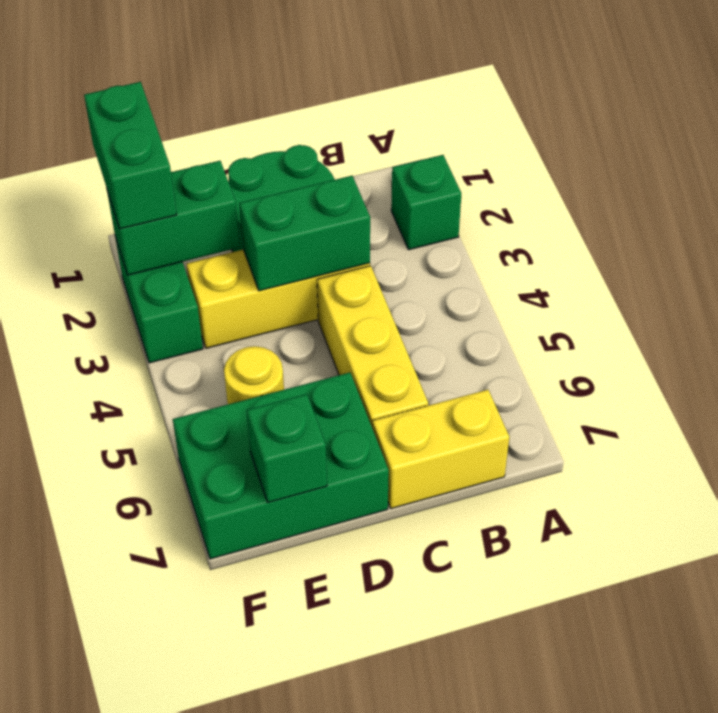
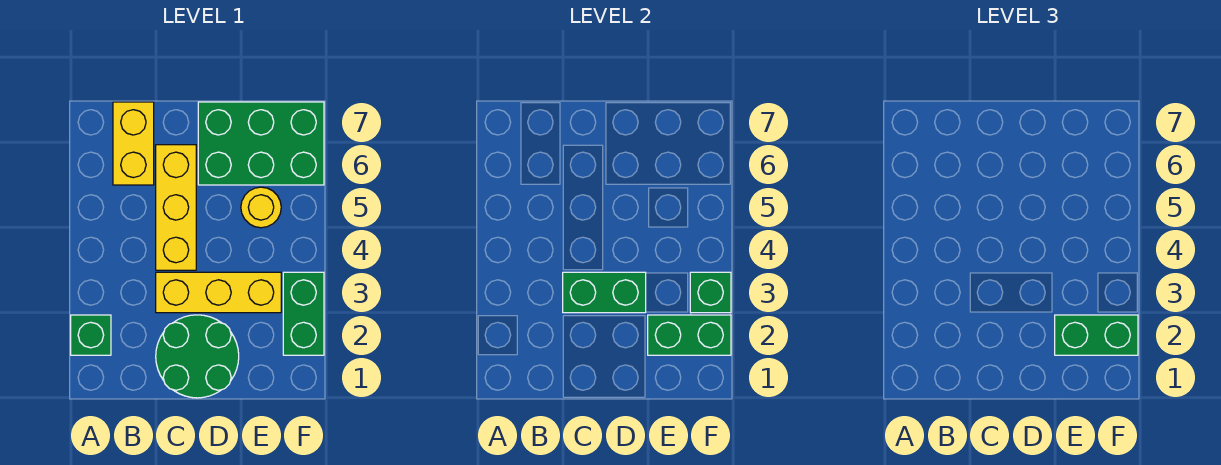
yellow brick B7:C7 level 1 -> yellow brick B6:B7 level 1
green brick E7 level 2 -> green brick F3 level 2
green brick F1:F2 level 3 -> green brick E2:F2 level 3

